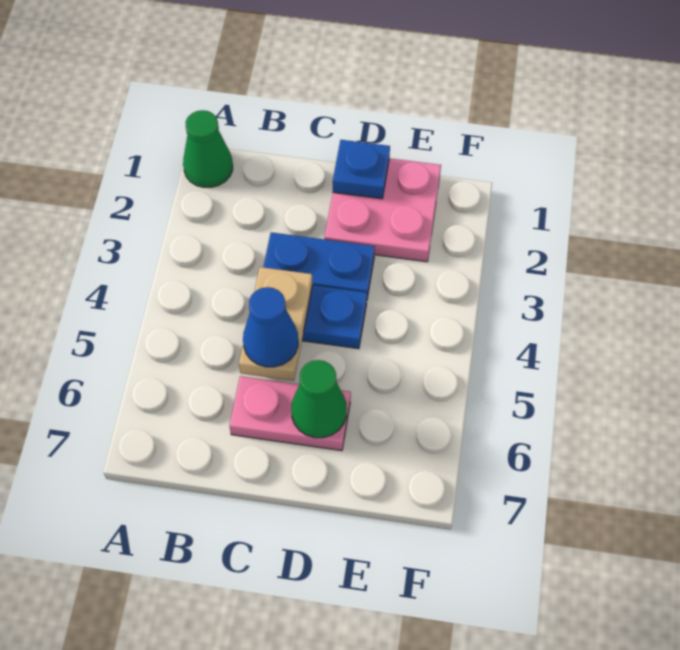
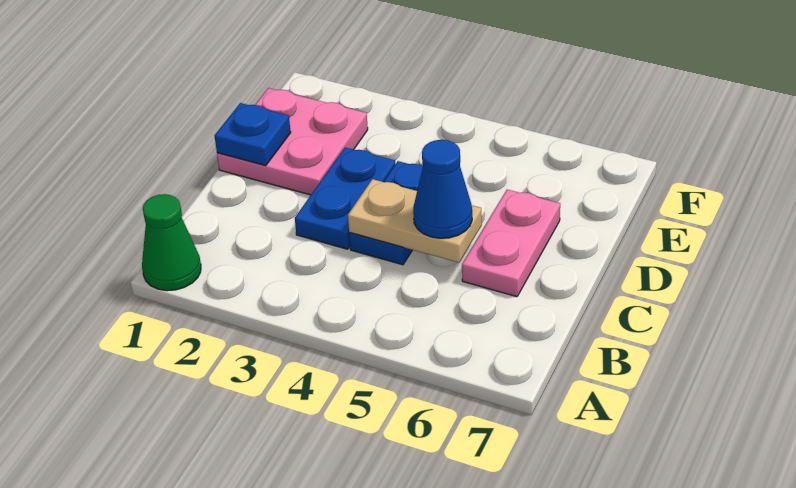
green cone D6 level 2 -> none

